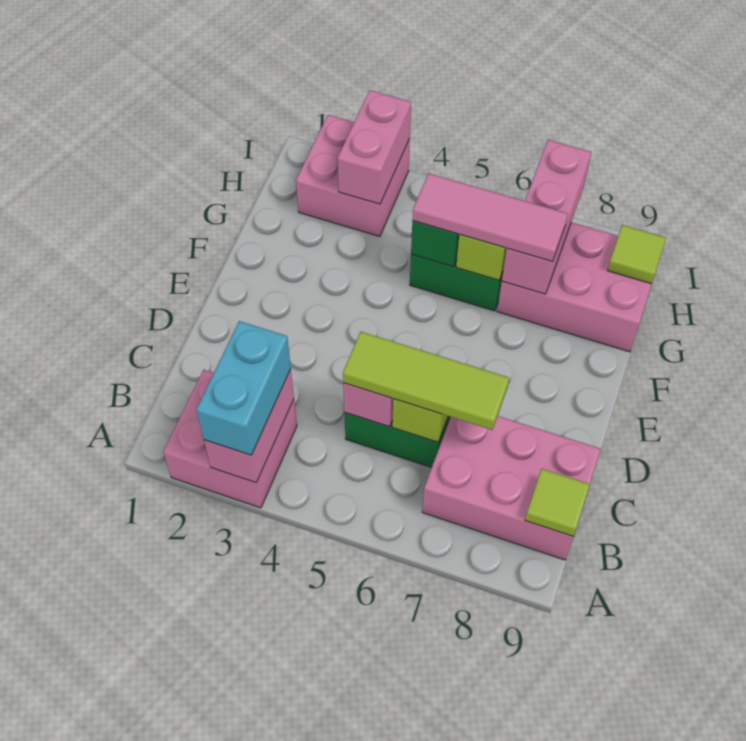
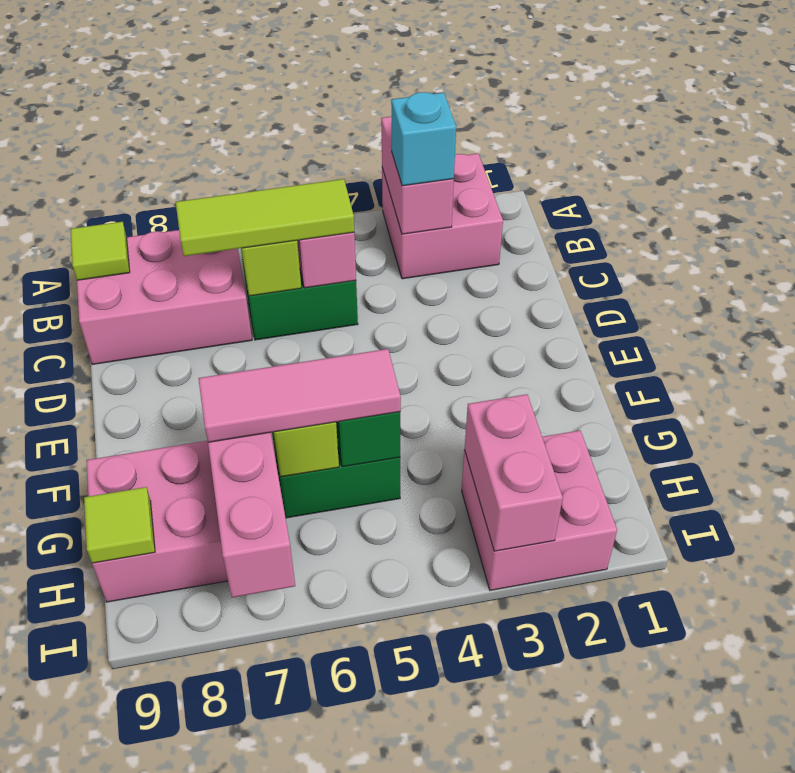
cyan brick A3:B3 level 3 -> cyan brick B3 level 3

